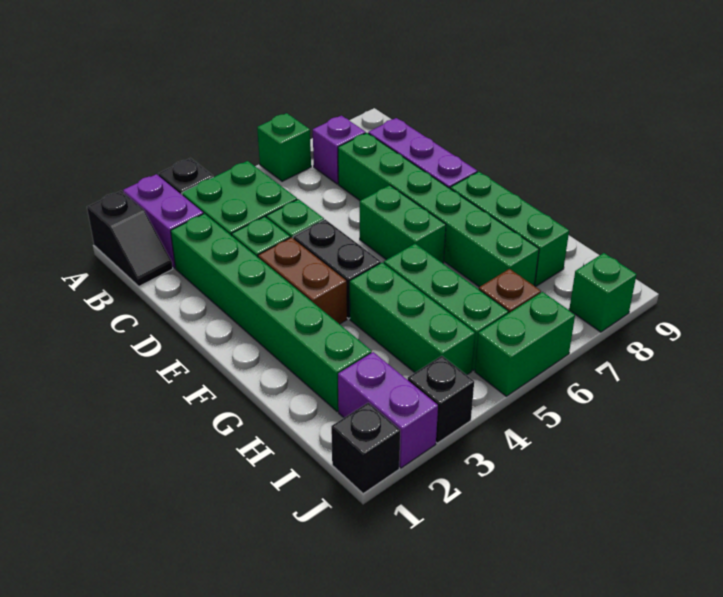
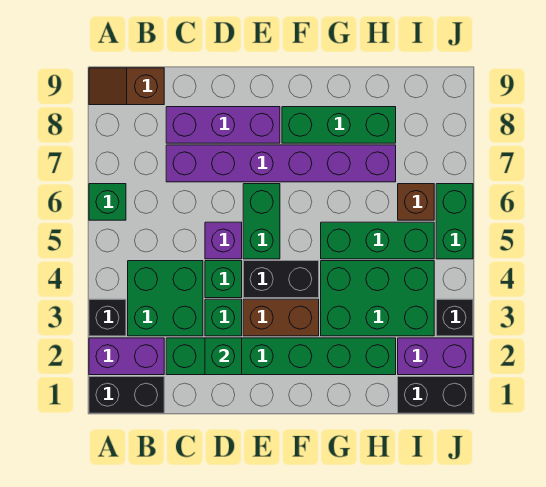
black slope A1:B1 level 1 top A -> black brick A1:B1 level 1
none -> brown slope A9:B9 level 1 top B
purple brick B7 level 1 -> purple brick D5 level 1
green brick C7:H7 level 1 -> purple brick C7:H7 level 1
green brick E6:F6 level 1 -> green brick E5:E6 level 1
green brick G4:I4 level 1 -> green brick G3:I4 level 1
black brick J1 level 1 -> black brick I1:J1 level 1
green brick J8 level 1 -> green brick D2 level 2

